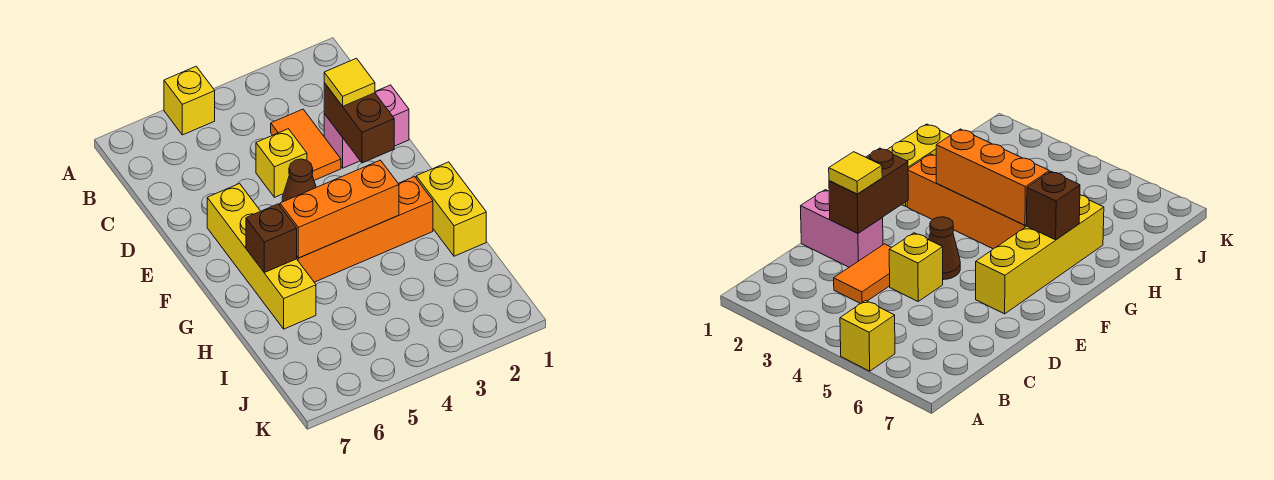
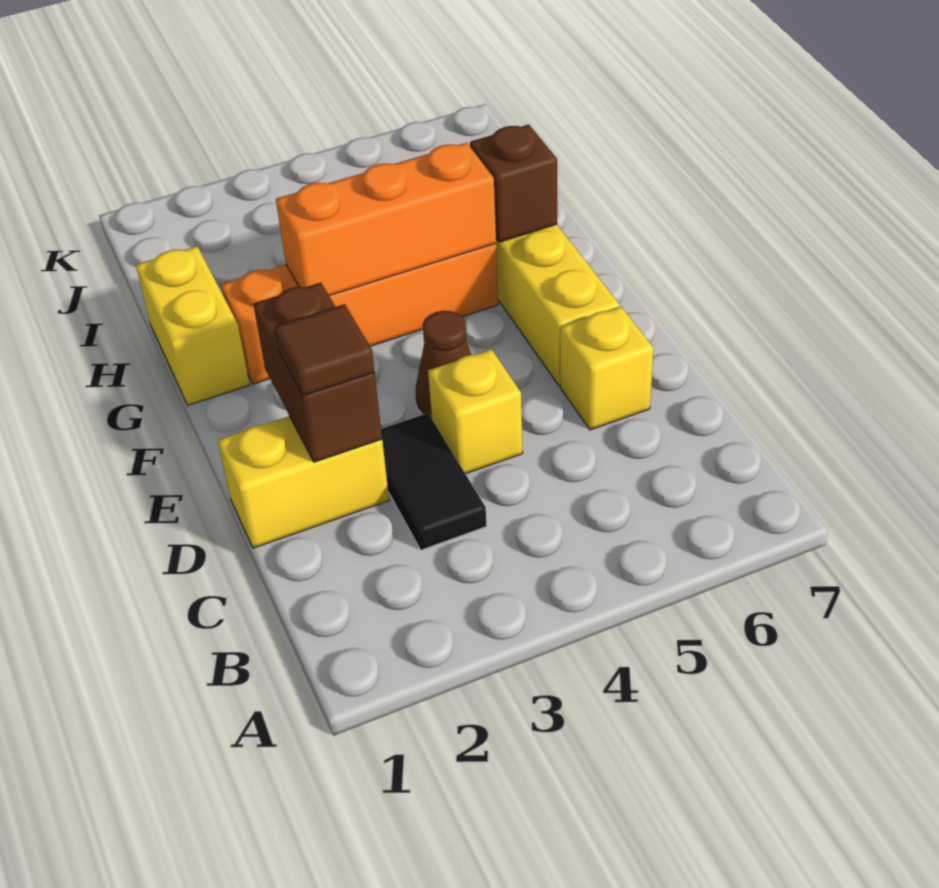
yellow brick A5 level 1 -> yellow brick D6 level 1
orange tile C3:D3 level 1 -> black tile C3:D3 level 1
pink brick D1:D2 level 1 -> yellow brick D1:D2 level 1
yellow tile D2 level 3 -> brown tile D2 level 3

